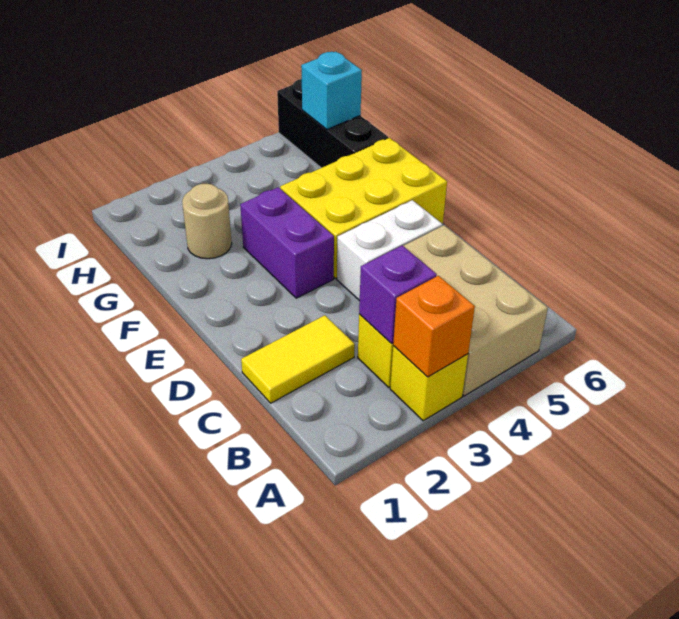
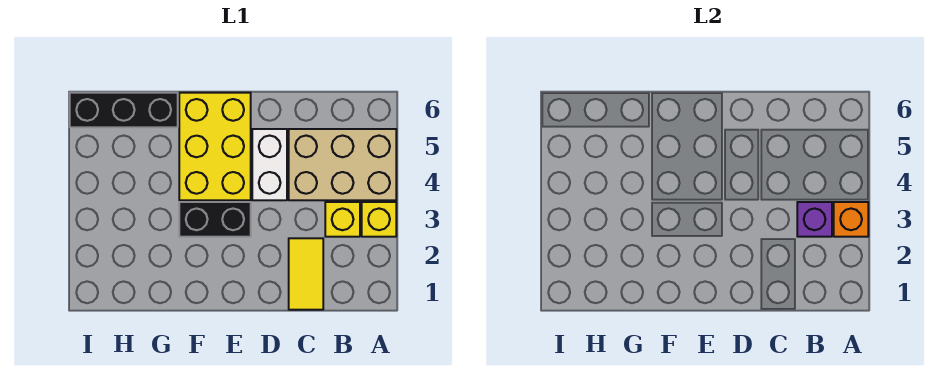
purple brick E3:F3 level 1 -> black brick E3:F3 level 1
tan round brick G2 level 1 -> none
cyan brick H6 level 2 -> none

